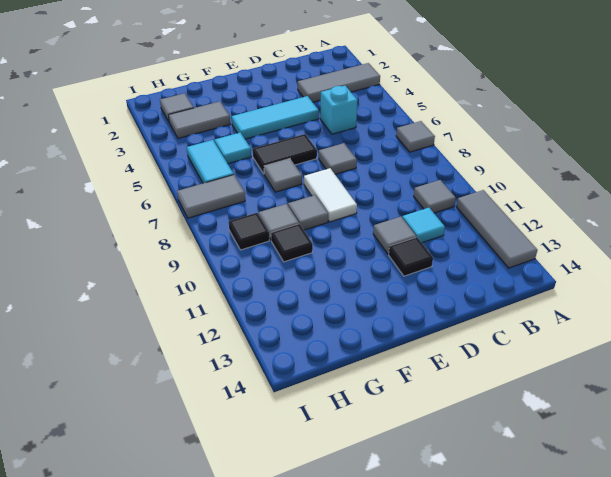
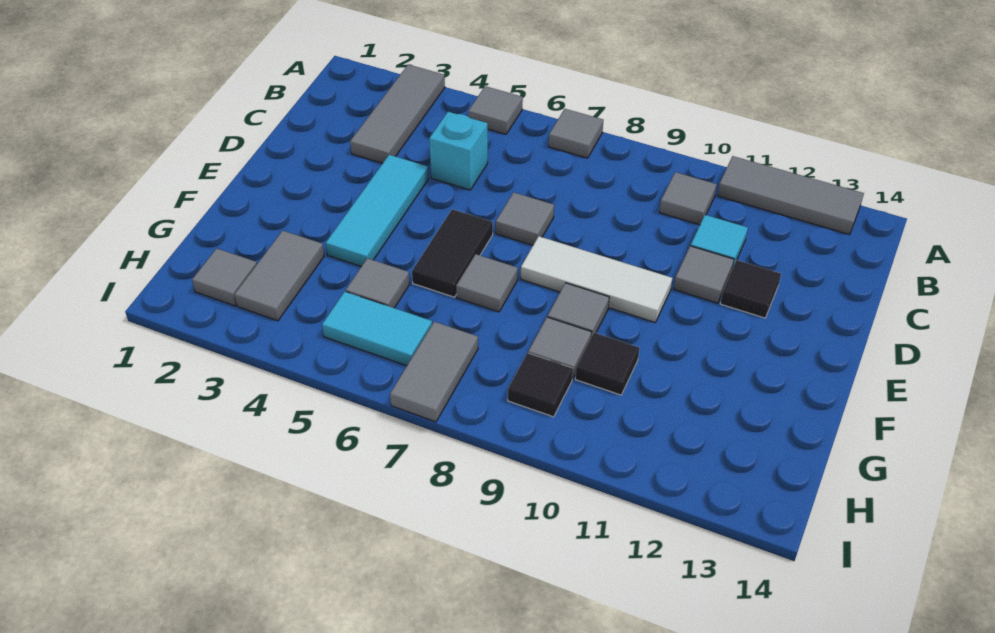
none -> grey tile A5 level 1
white tile E8:E9 level 1 -> white tile E8:E10 level 1
cyan tile G5 level 1 -> grey tile G5 level 1

